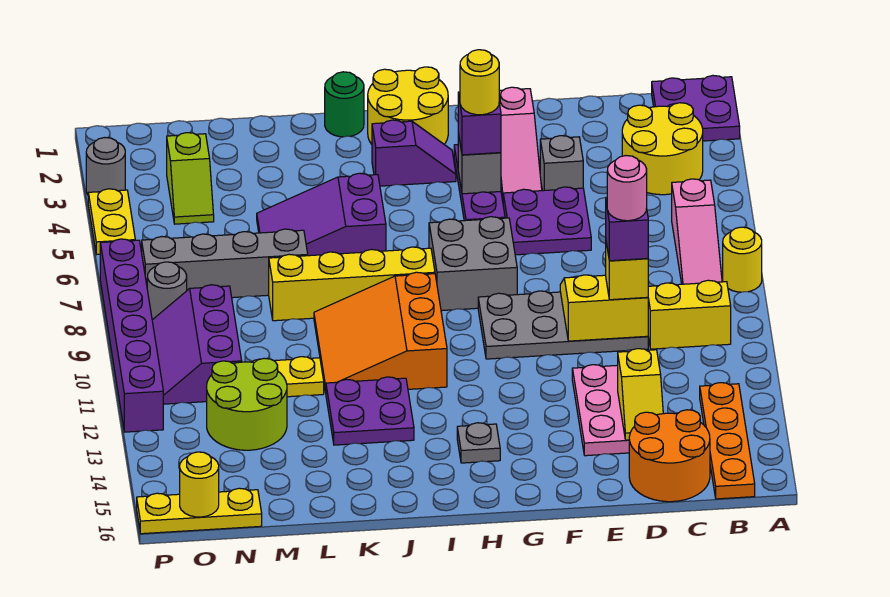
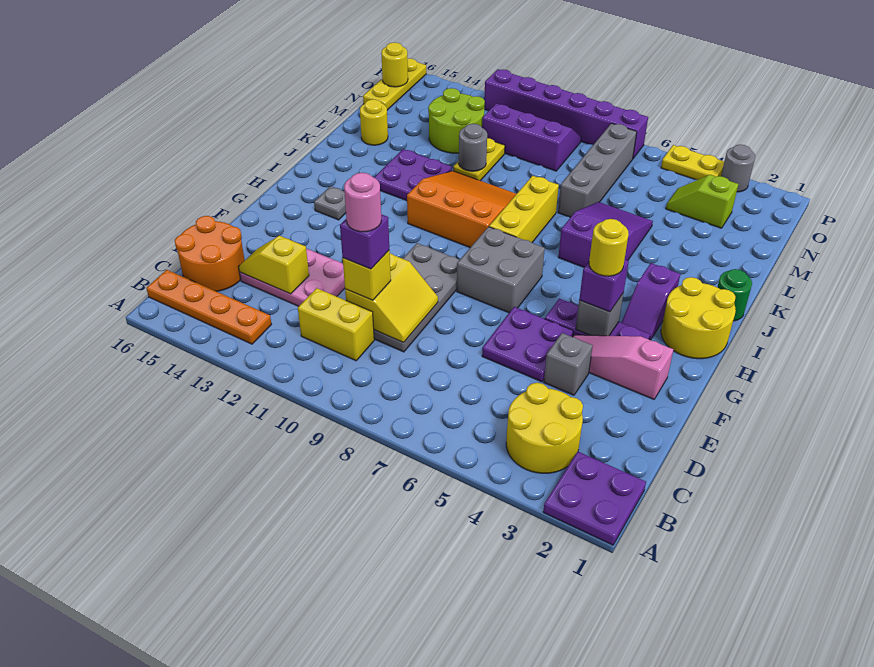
yellow round brick A8 level 1 -> yellow round brick L15 level 1
pink slope B6:B8 level 1 top 6 -> none
yellow brick B10:C10 level 1 -> yellow brick C10:C11 level 1
yellow brick I8:L8 level 1 -> yellow brick I8:K8 level 1
grey round brick O8 level 1 -> grey round brick L11 level 2

